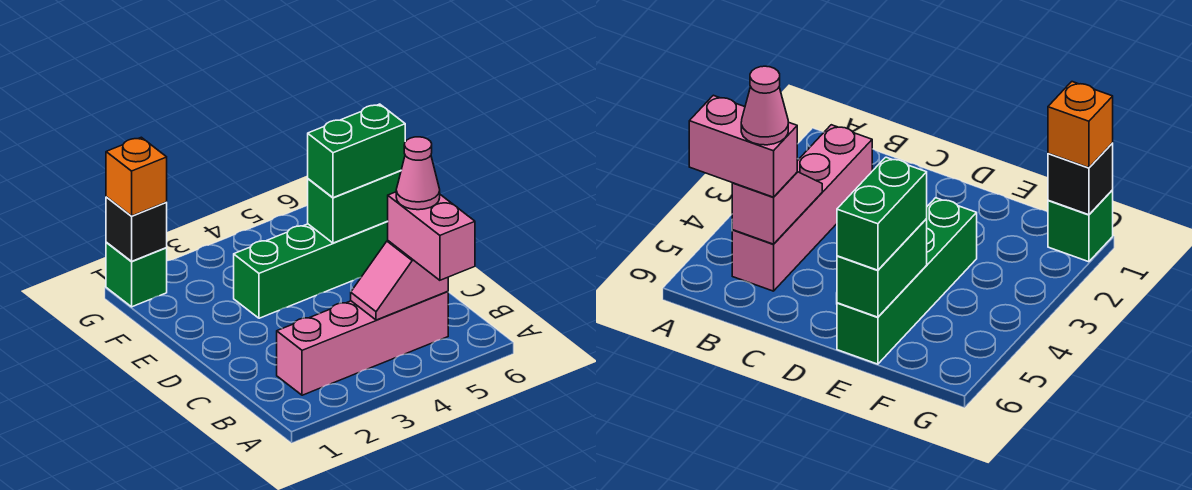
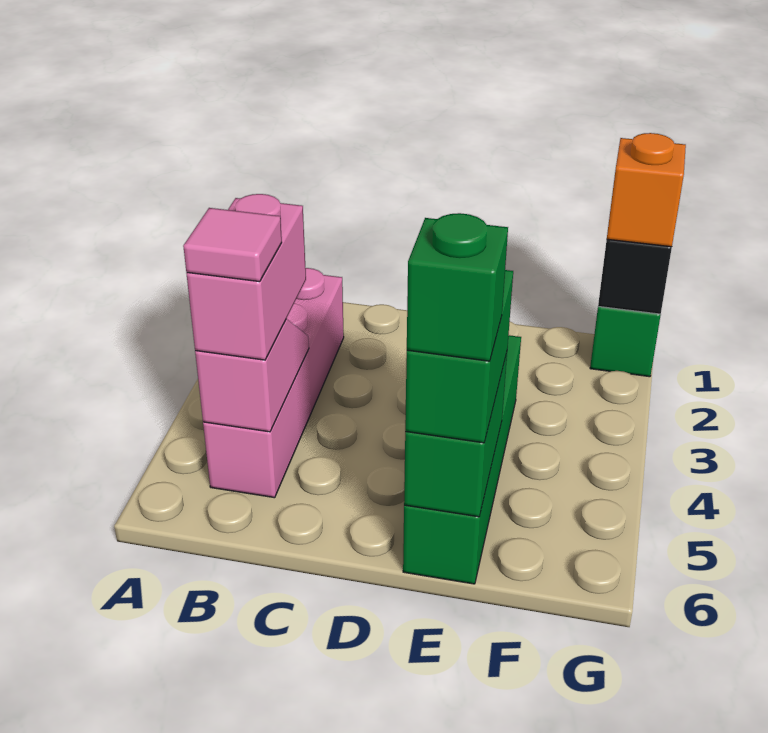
pink brick A5:B5 level 3 -> pink brick B4:B5 level 3
pink cone B5 level 4 -> pink tile B5 level 4
none -> green brick E6 level 4

